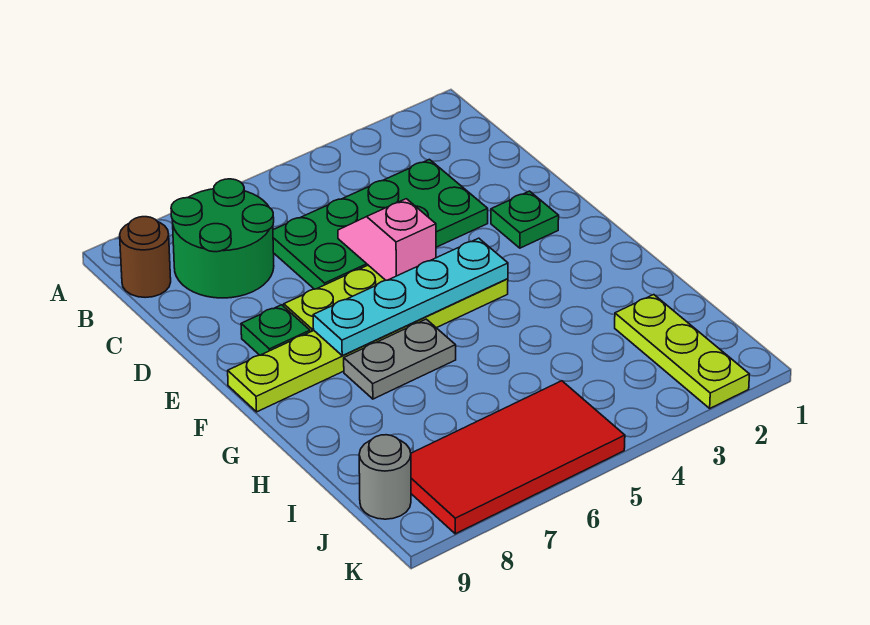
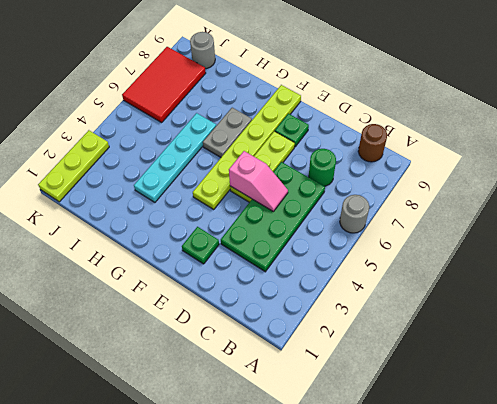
none -> grey round brick A6 level 1
green round brick B7:C8 level 1 -> green round brick C7 level 1
cyan plate F4:F7 level 2 -> cyan plate H3:H6 level 1
lime plate I2:K2 level 1 -> lime plate K1:K3 level 1
red tile J5:K8 level 1 -> red tile J6:K8 level 1

